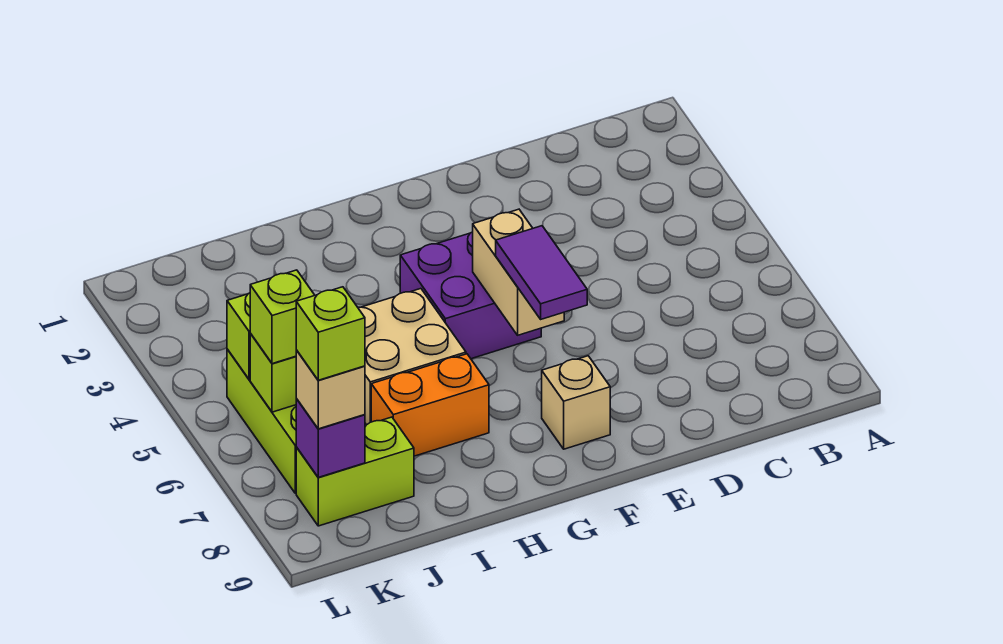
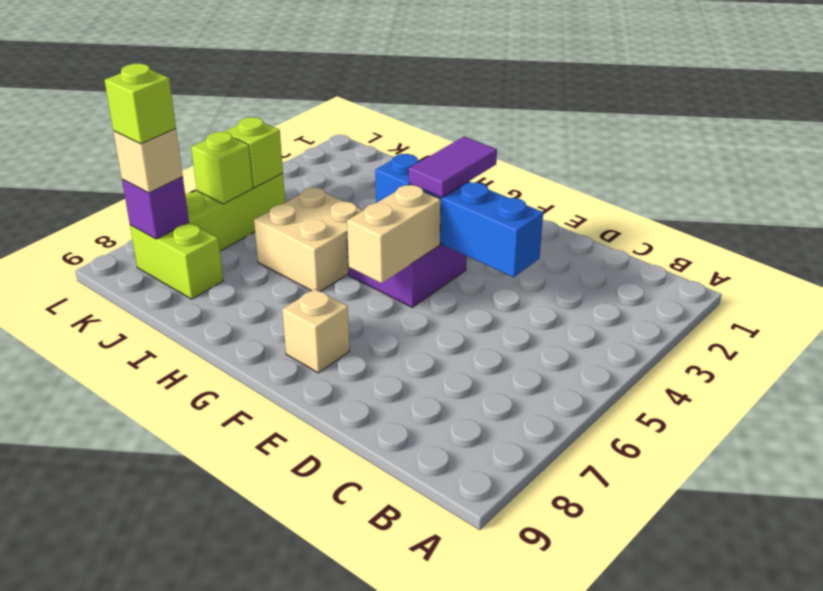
none -> blue brick D4:G4 level 2
purple tile F6:F7 level 3 -> purple tile F3:F4 level 3
orange brick H7:I7 level 1 -> none
lime brick K6 level 3 -> none

